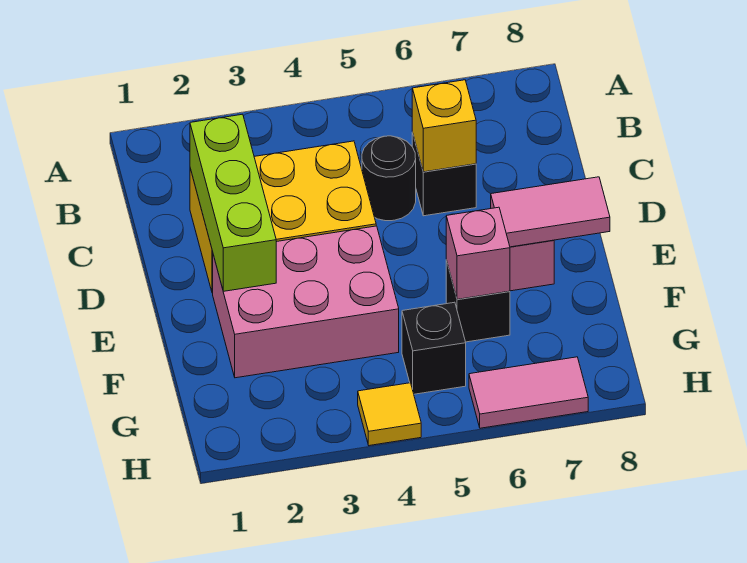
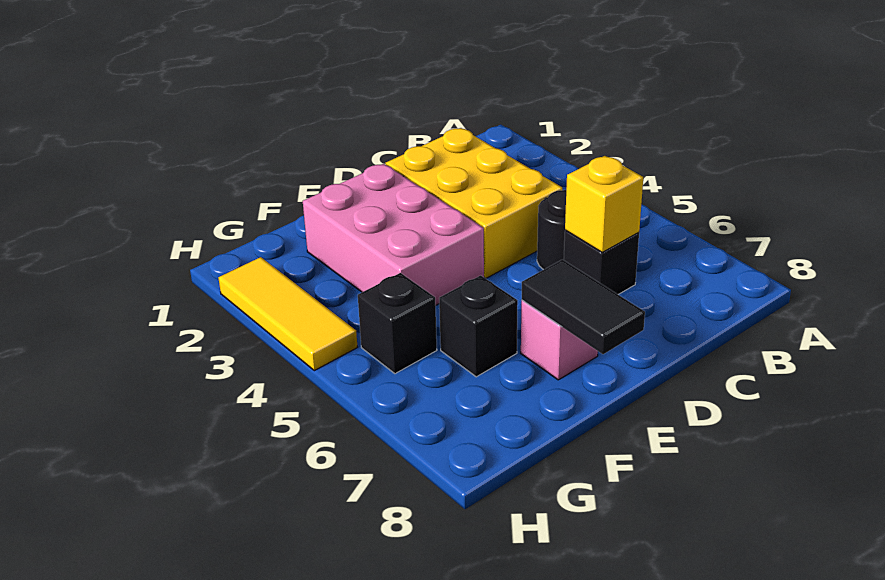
lime brick C2:E2 level 2 -> none
pink tile E7:E8 level 2 -> black tile E7:E8 level 2
pink brick F6 level 2 -> none
yellow tile H4 level 1 -> yellow tile H2:H4 level 1
pink tile H6:H7 level 1 -> none

